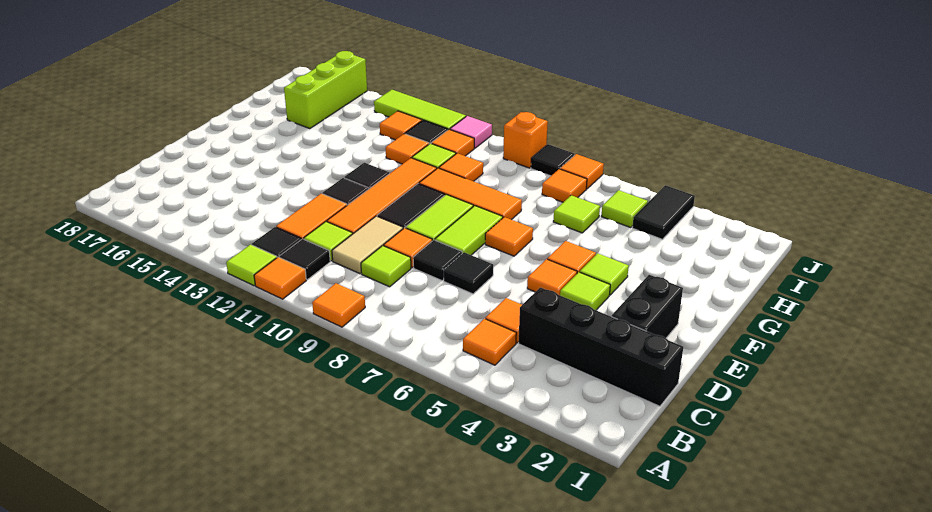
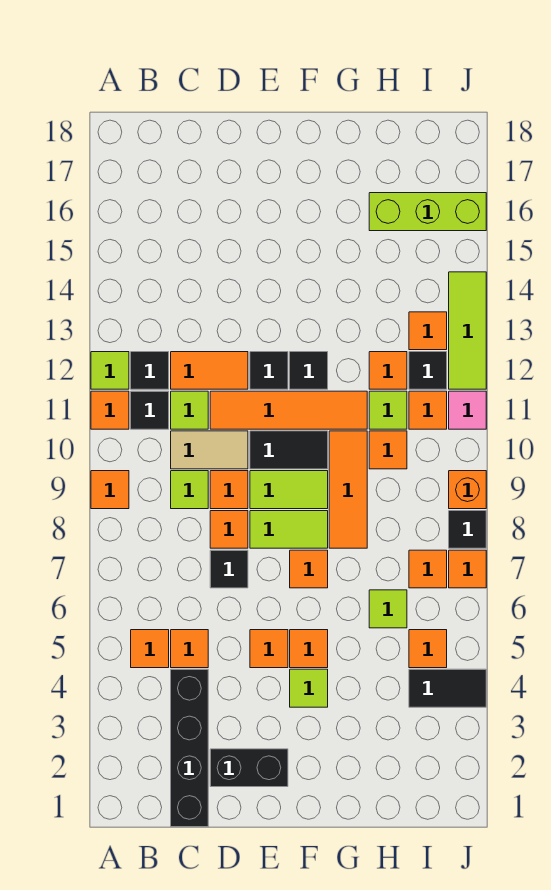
black tile D8 level 1 -> orange tile D8 level 1
lime tile E4 level 1 -> none
lime tile I5 level 1 -> orange tile I5 level 1

